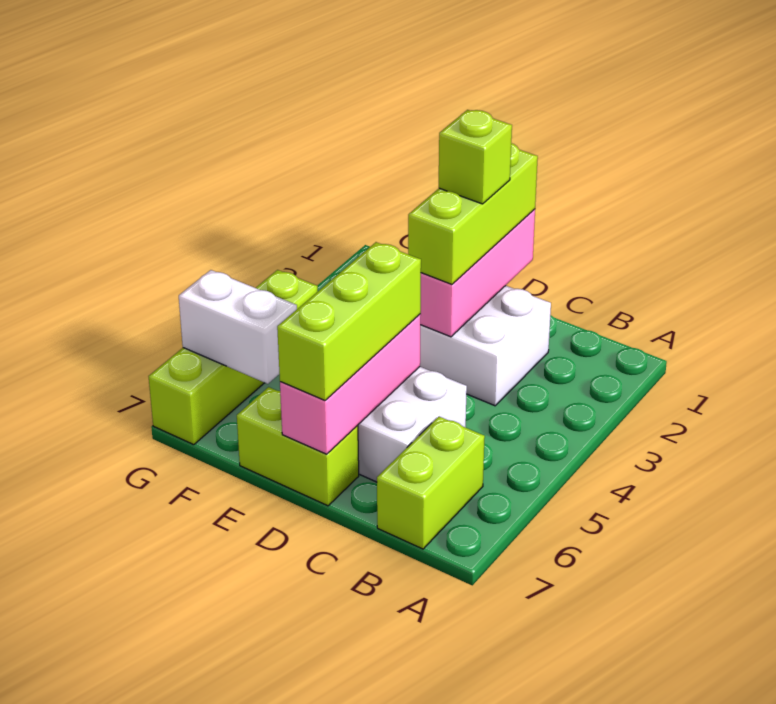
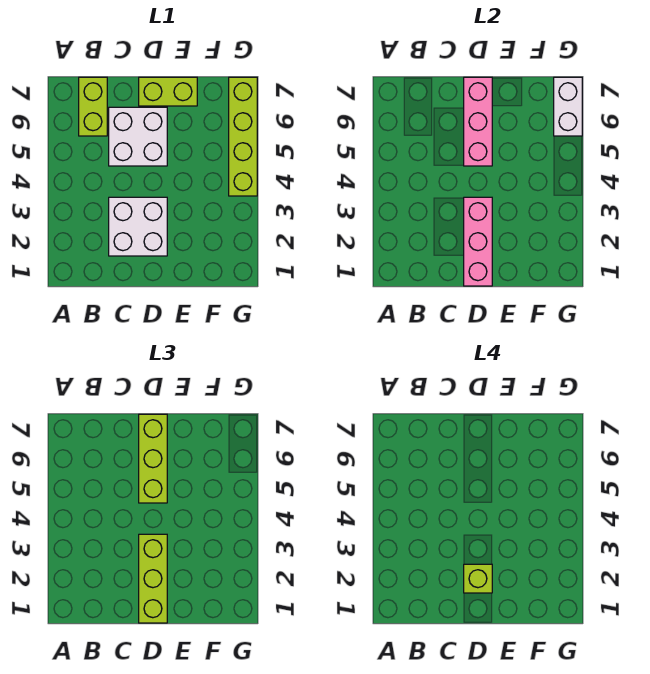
white brick F6:G6 level 2 -> white brick G6:G7 level 2

